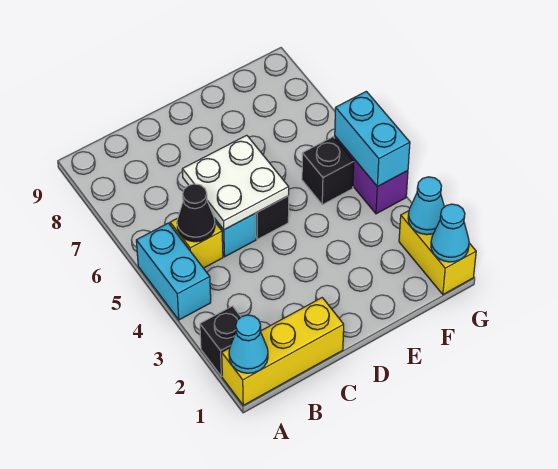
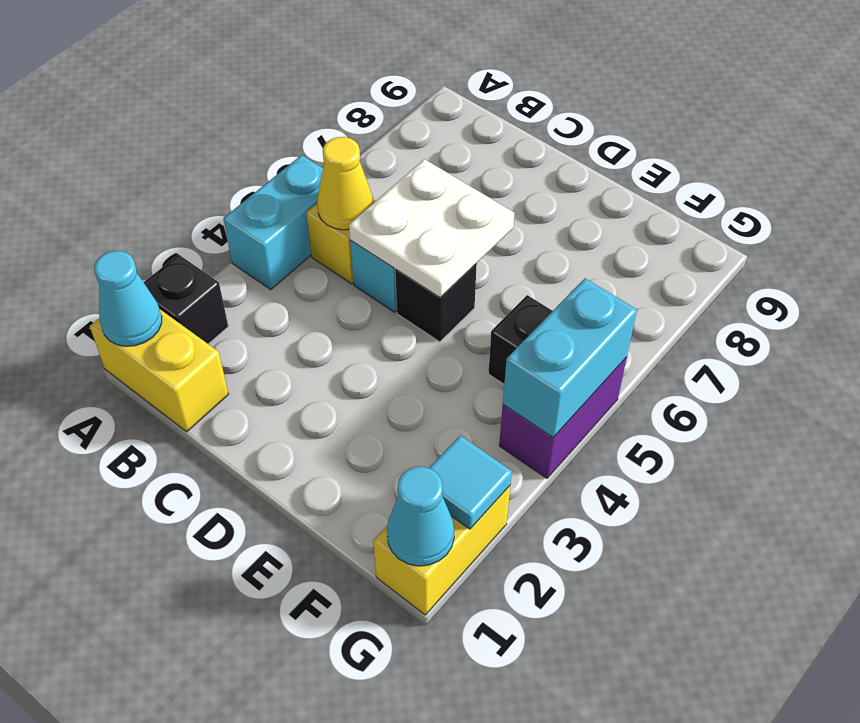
yellow brick A1:C1 level 1 -> yellow brick A1:B1 level 1
black cone B5 level 2 -> yellow cone B5 level 2
cyan cone G2 level 2 -> cyan tile G2 level 2

